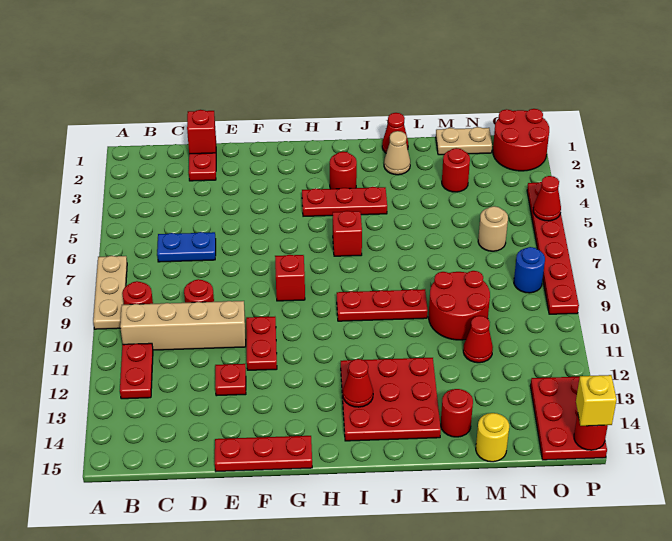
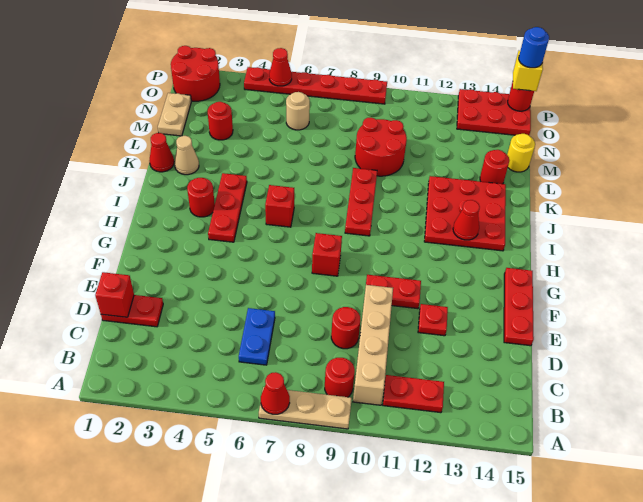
red cone M11 level 1 -> red cone A7 level 2
blue round brick O8 level 1 -> blue round brick P15 level 4

